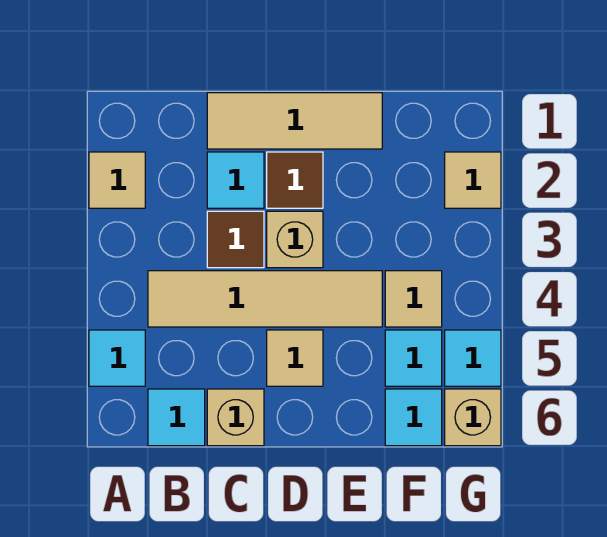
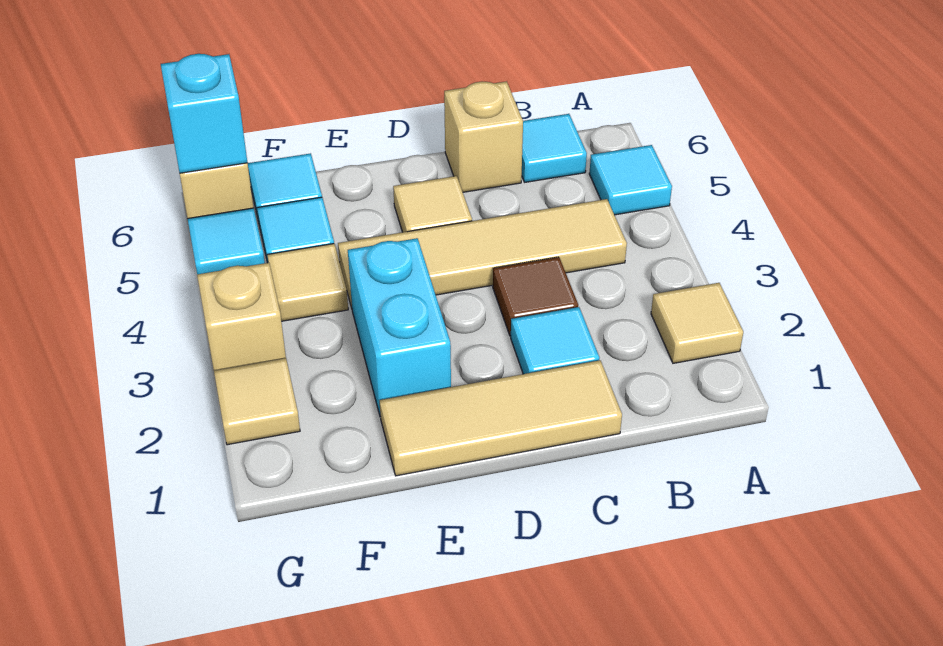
brown tile D2 level 1 -> none
tan brick D3 level 1 -> tan brick G3 level 1
none -> cyan brick E2:E3 level 1
none -> cyan brick G6 level 2

